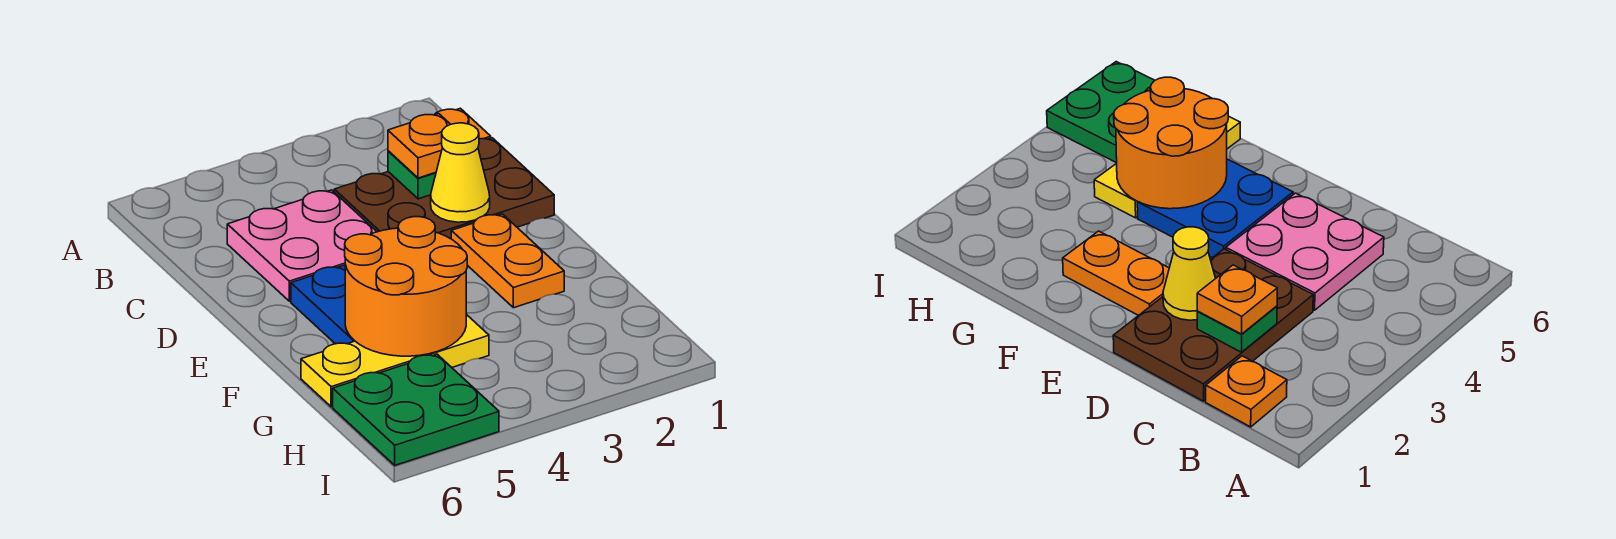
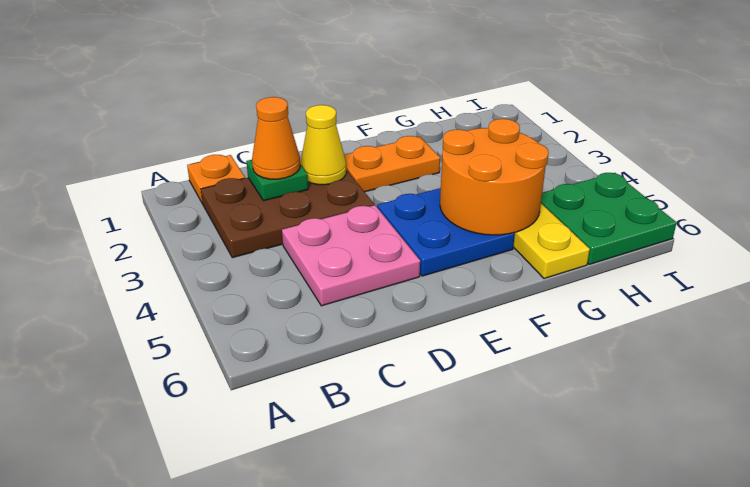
brown plate C1:D3 level 1 -> brown plate B2:D3 level 1
orange plate C2 level 3 -> orange cone C2 level 3

